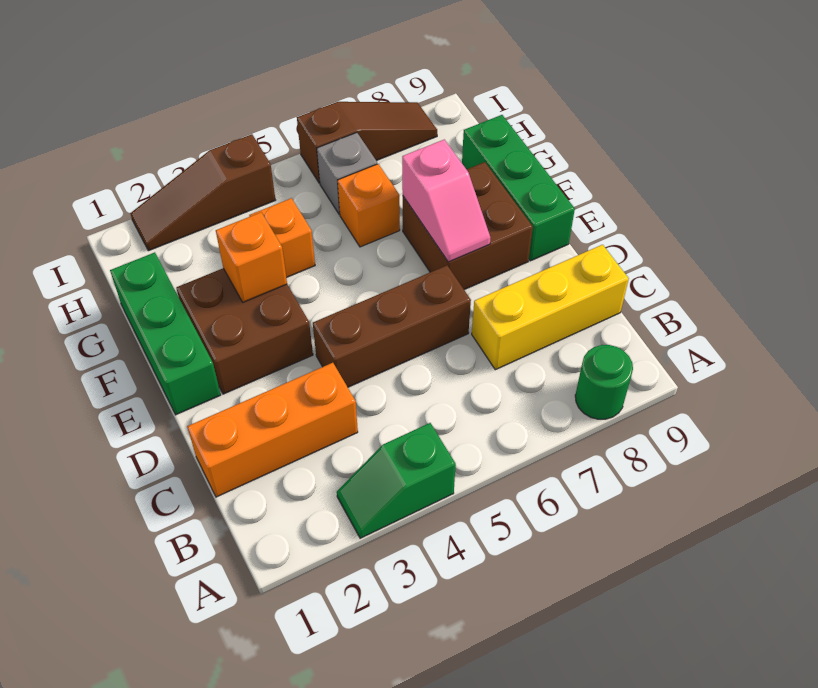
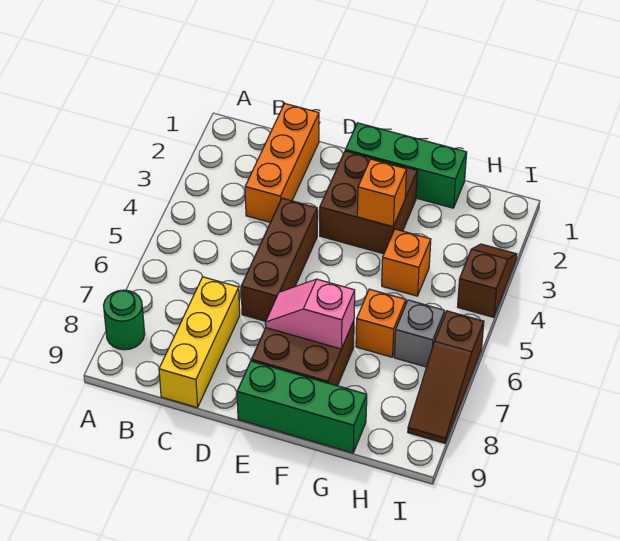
green slope A3:A4 level 1 top 4 -> none
brown slope I2:I4 level 1 top 4 -> brown slope I3:I4 level 1 top 4

